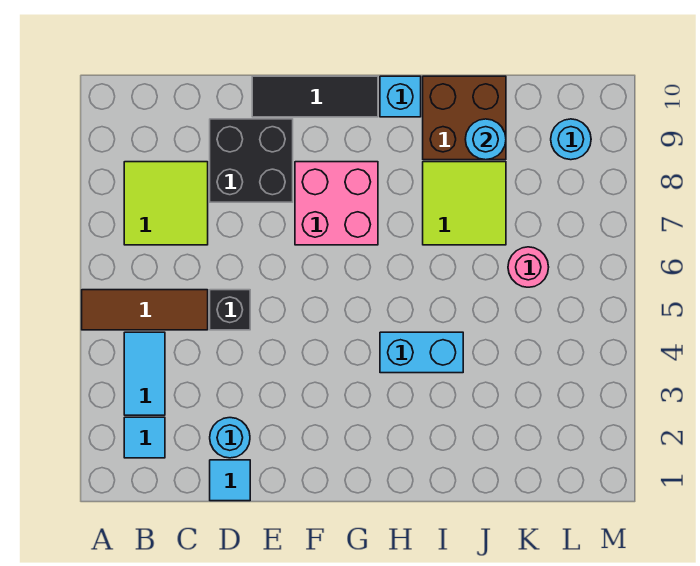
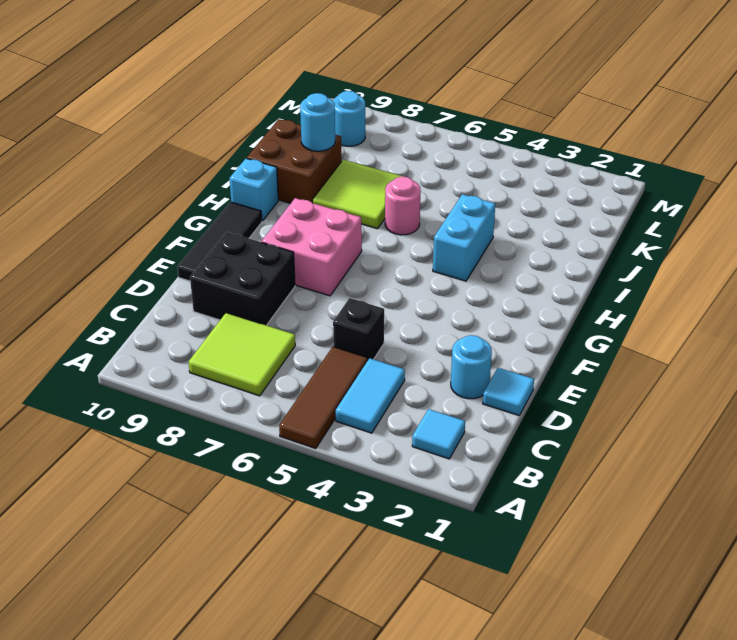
cyan tile B3:B4 level 1 -> cyan tile B4:C4 level 1
pink round brick K6 level 1 -> pink round brick I6 level 1

